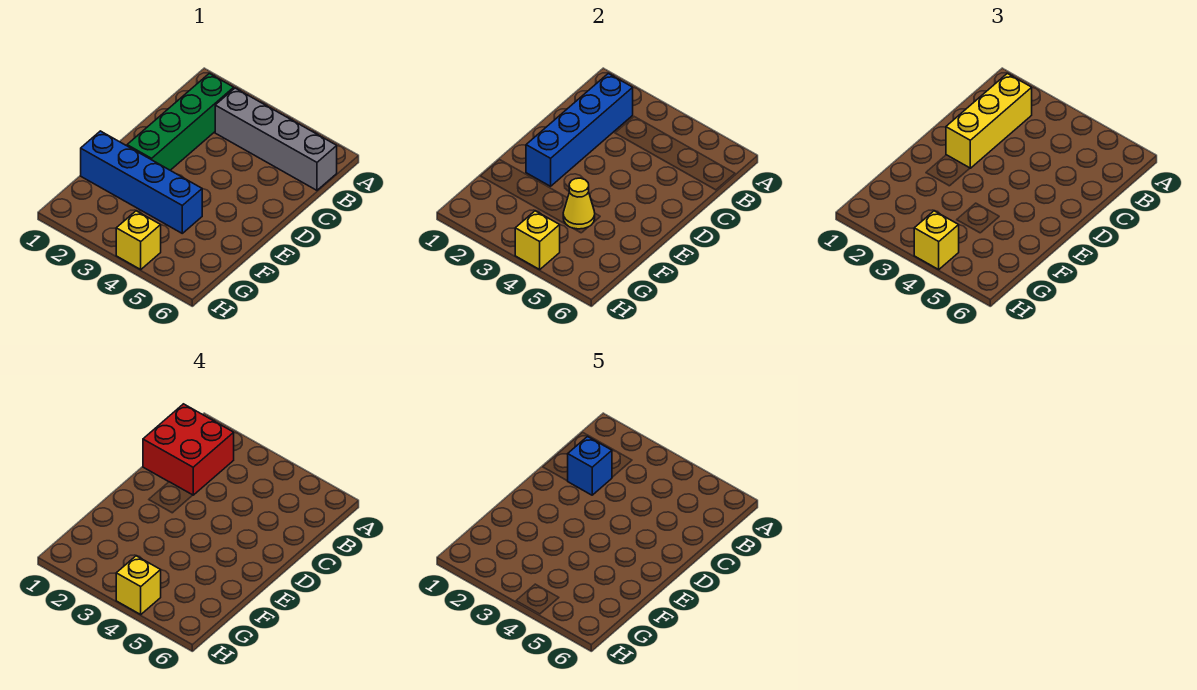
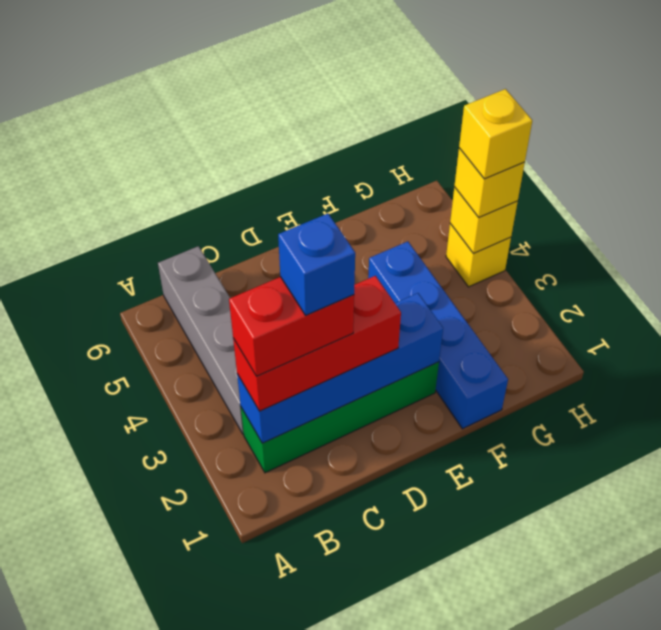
red brick B1:C2 level 4 -> red brick B2:C2 level 4
yellow brick B2:D2 level 3 -> red brick B2:D2 level 3
yellow cone F4 level 2 -> none

